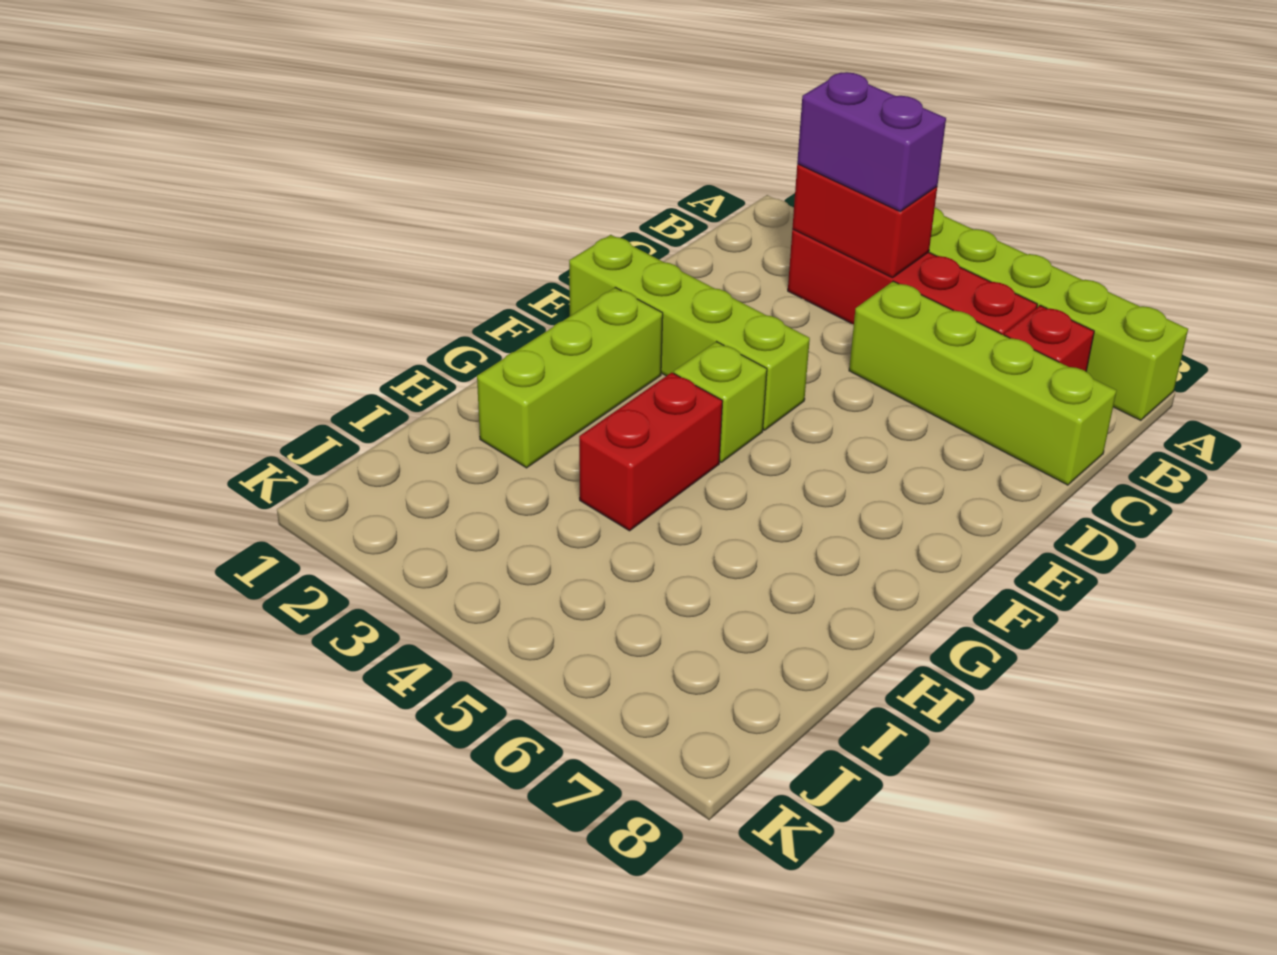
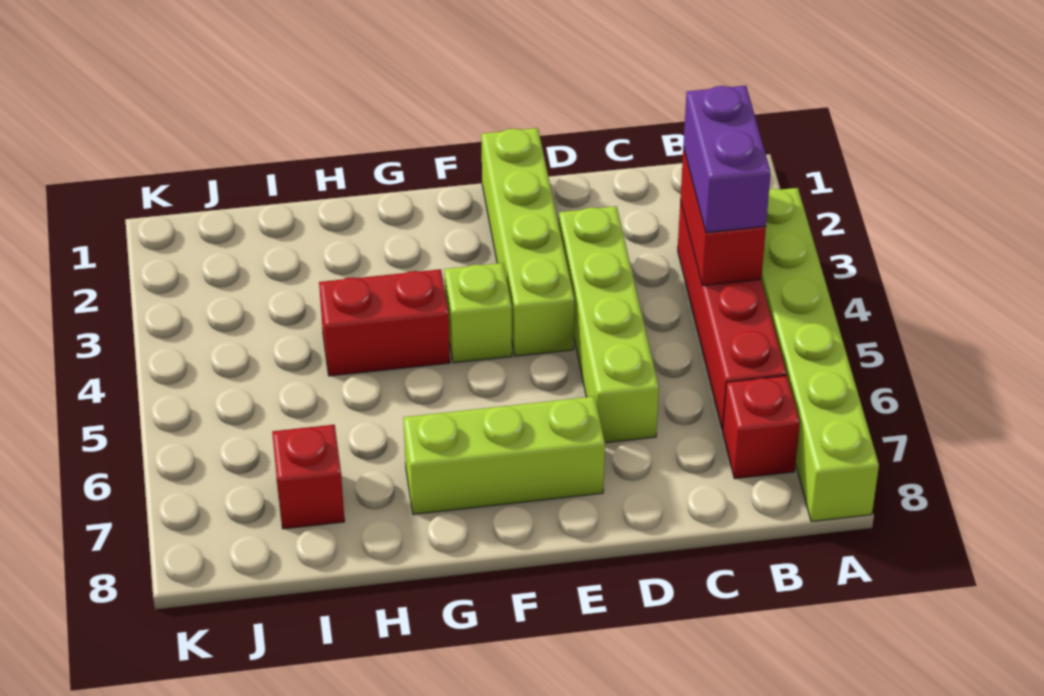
lime brick C5:C8 level 1 -> lime brick D3:D6 level 1
lime brick F2:H2 level 1 -> lime brick E7:G7 level 1
none -> red brick I7 level 1

